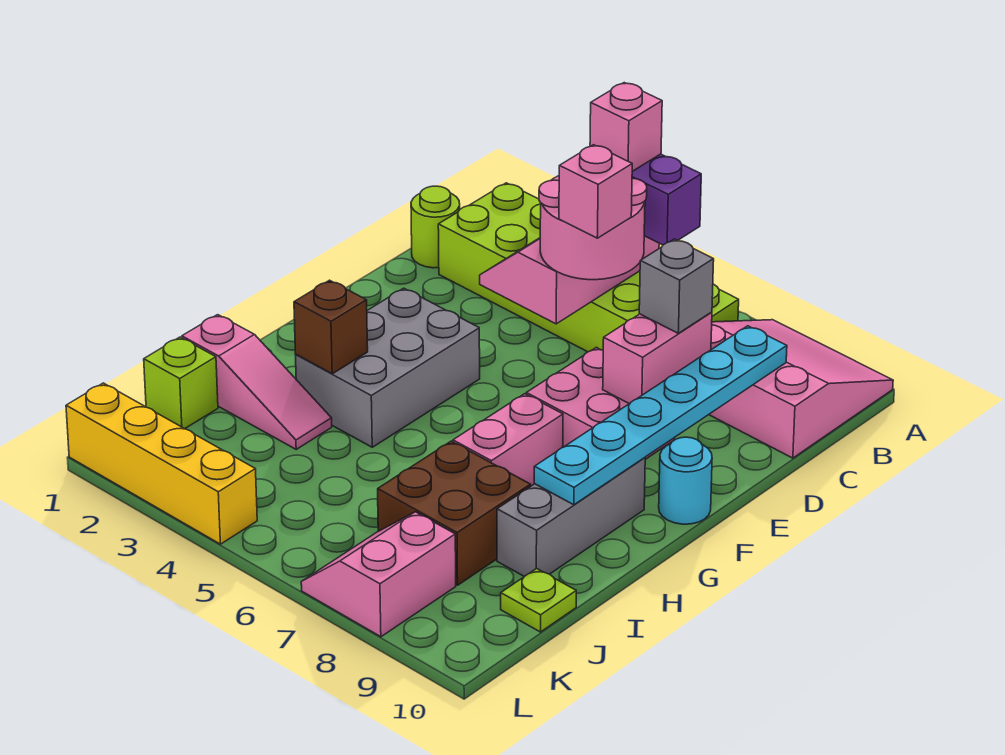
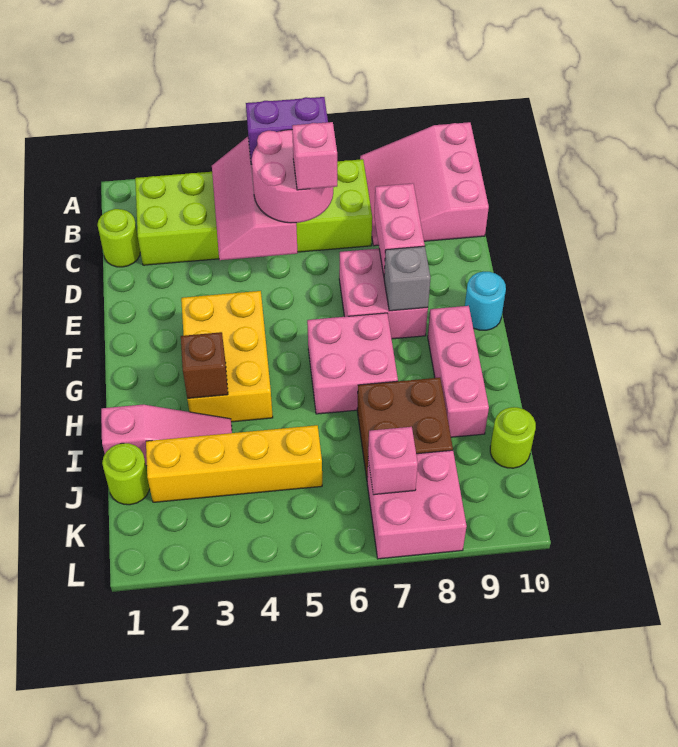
pink slope A8:C10 level 1 top C -> pink slope A8:C10 level 1 top 10
pink brick B5 level 4 -> pink brick K7 level 2
cyan plate C9:H9 level 2 -> none
grey brick D8 level 3 -> grey brick F8 level 2
grey brick F3:H4 level 1 -> yellow brick F3:H4 level 1
pink brick G7:H7 level 1 -> pink brick G6:H7 level 1
grey brick G9:I9 level 1 -> pink brick G9:I9 level 1
lime brick J1 level 1 -> lime round brick J1 level 1
lime plate J10 level 1 -> lime round brick J10 level 1
pink slope K7:L8 level 1 top 8 -> pink brick K7:L8 level 1
yellow brick L1:L4 level 1 -> yellow brick J2:J5 level 1

